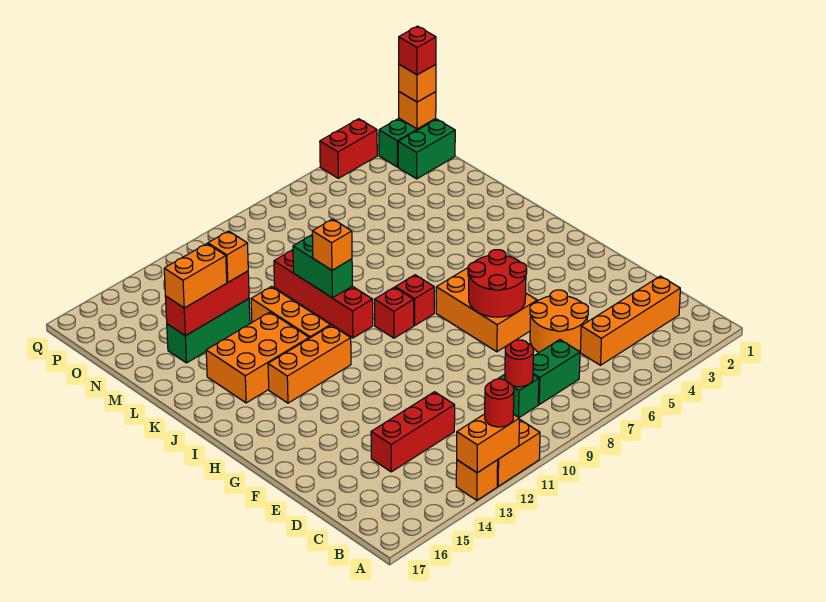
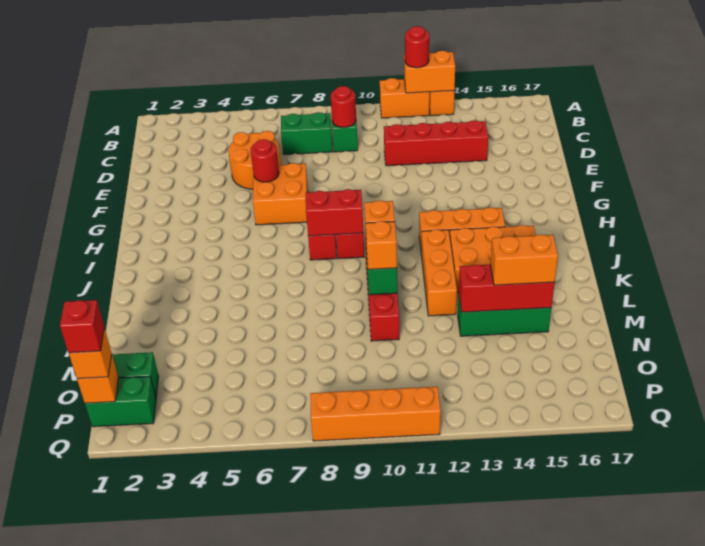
orange brick C2:C5 level 1 -> orange brick Q8:Q11 level 1
red brick D12:D14 level 1 -> red brick D11:D14 level 1
orange brick F6:H7 level 1 -> orange brick F6:G7 level 1
red round brick F6:G7 level 2 -> red round brick F6 level 2
orange brick M13 level 3 -> orange brick L10 level 3
red brick Q3:Q4 level 1 -> red brick I8:I9 level 2

